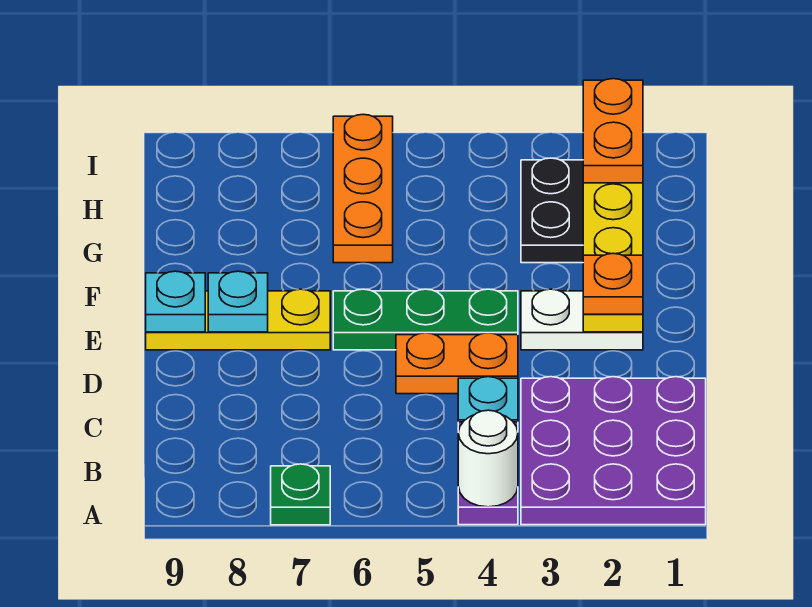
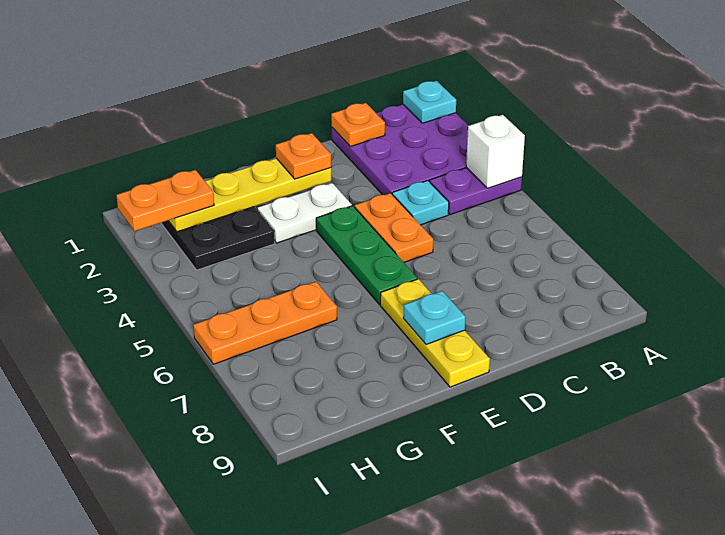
white round brick A4 level 2 -> white brick A4 level 2
green plate A7 level 1 -> none
none -> orange plate C1 level 2
white plate E2:E3 level 1 -> white plate E3:F3 level 1
cyan plate E9 level 2 -> cyan plate A1 level 2

